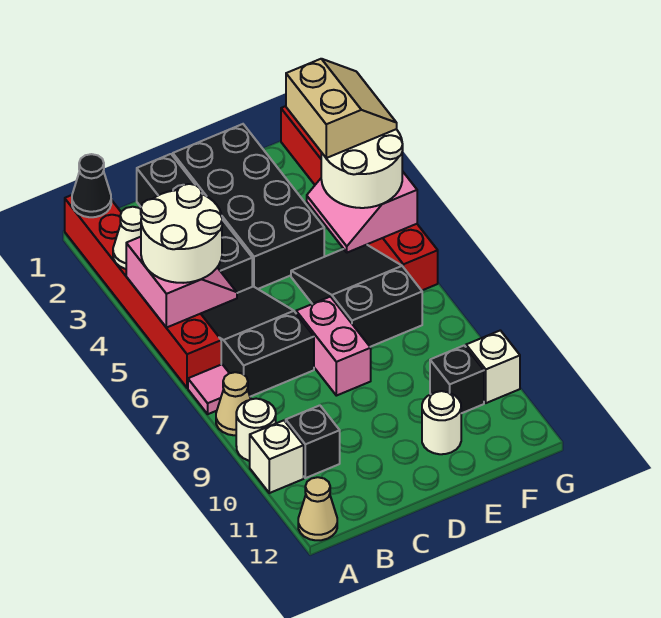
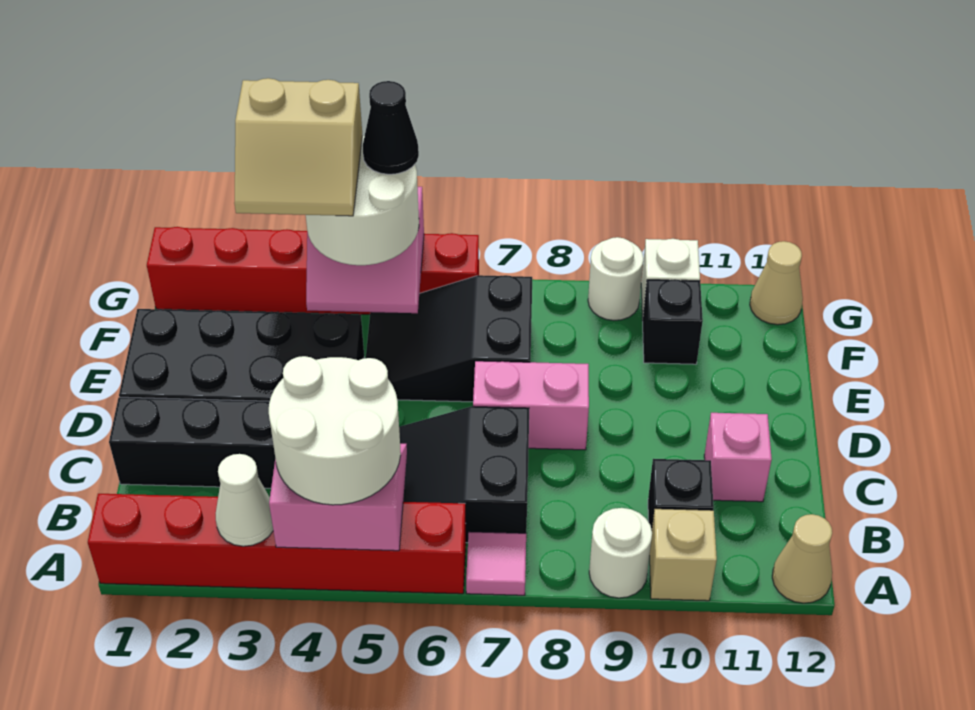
black cone A1 level 2 -> black cone G5 level 4
tan cone A8 level 1 -> tan cone G12 level 1
white brick A10 level 1 -> tan brick A10 level 1
none -> pink brick C11 level 1
white round brick E11 level 1 -> white round brick G9 level 1
tan slope F3:G4 level 4 top F -> tan slope F3:G4 level 4 top G

